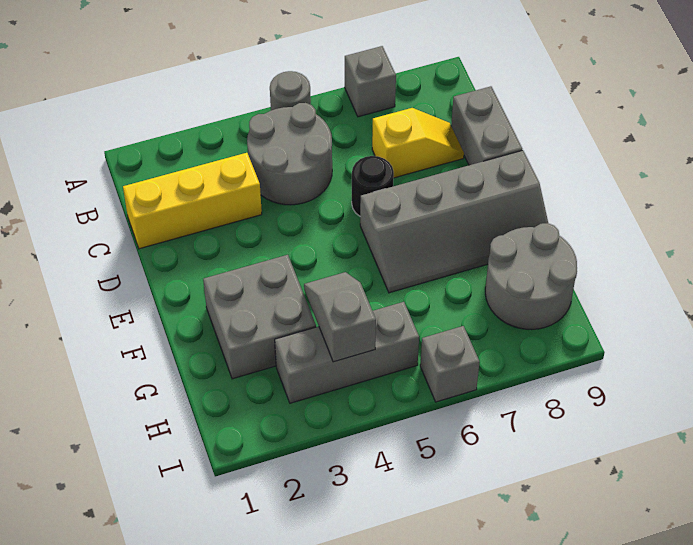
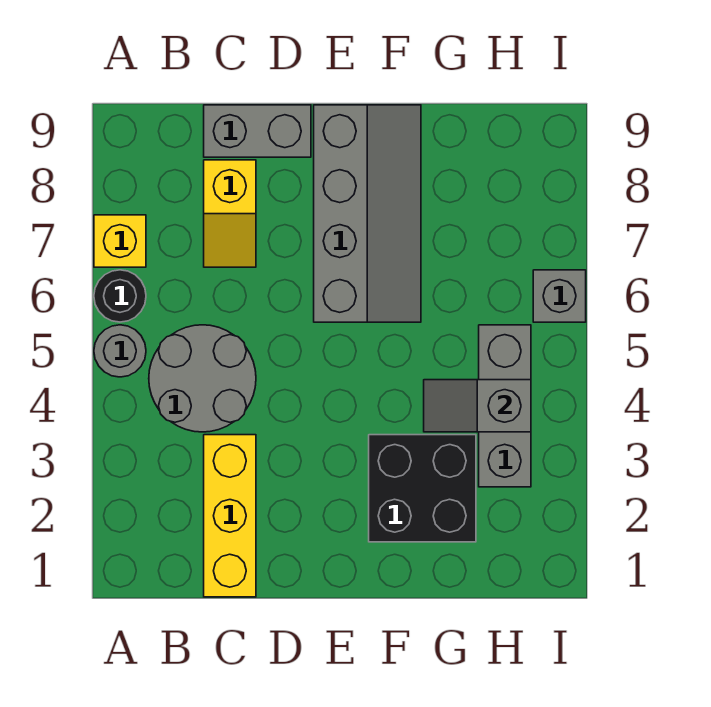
grey brick A7 level 1 -> yellow brick A7 level 1
yellow slope C7:C8 level 1 top 7 -> yellow slope C7:C8 level 1 top 8
black round brick D6 level 1 -> black round brick A6 level 1
grey brick F2:G3 level 1 -> black brick F2:G3 level 1
grey round brick G8:H9 level 1 -> none

